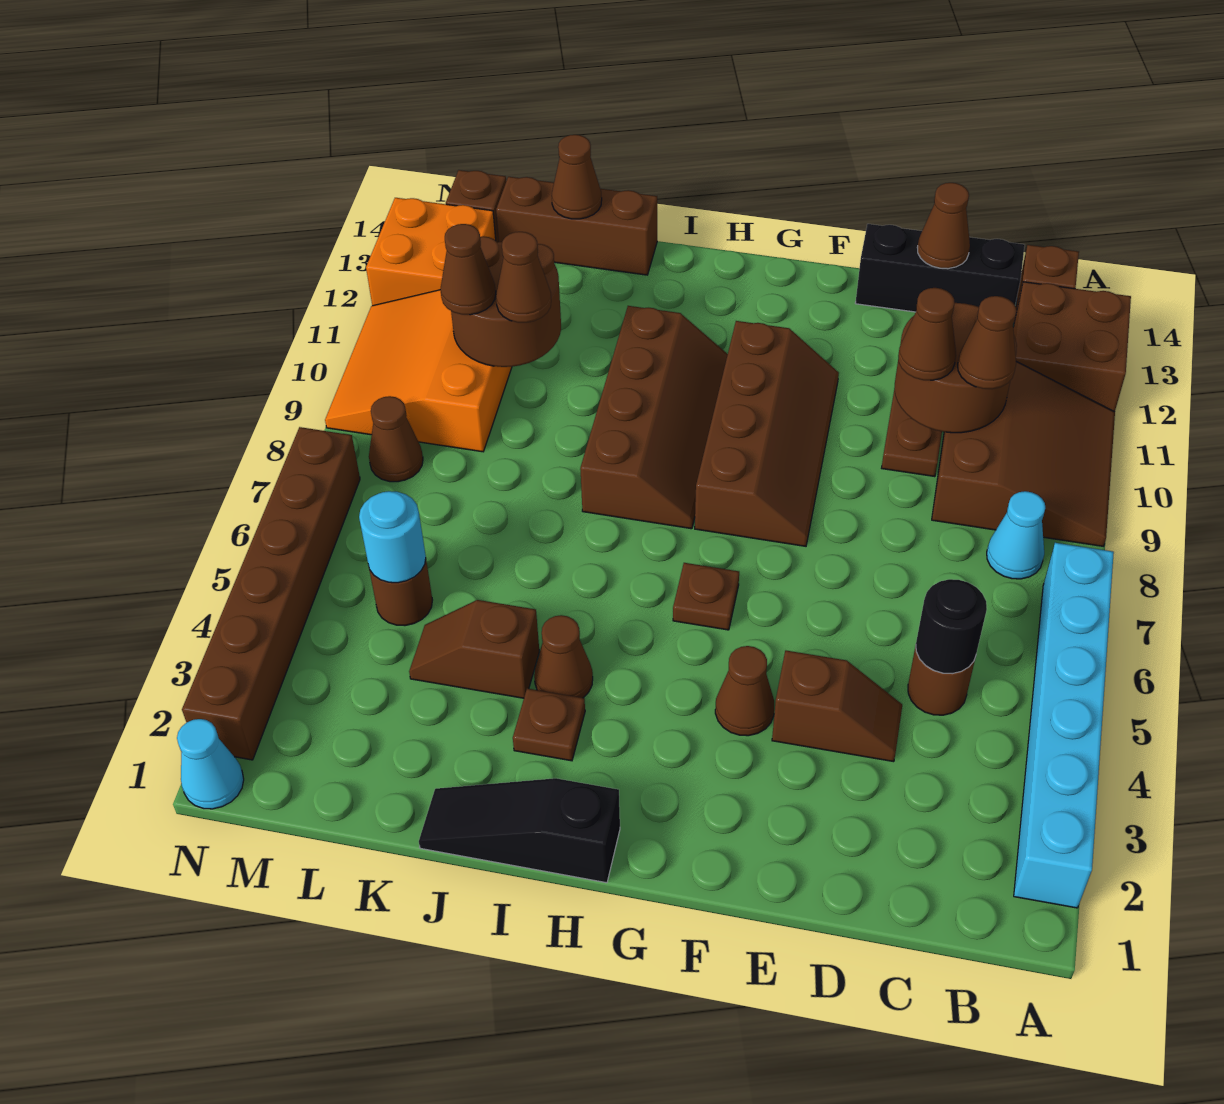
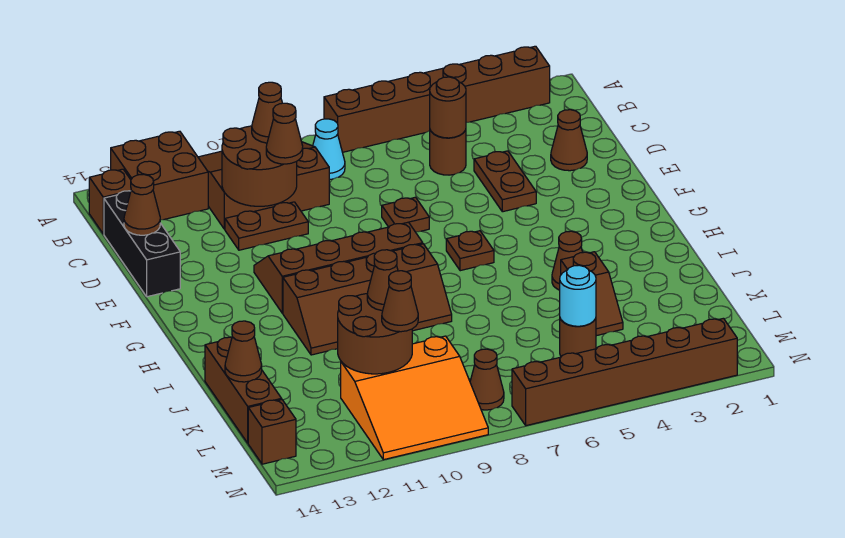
cyan brick A2:A7 level 1 -> brown brick A2:A7 level 1
black round brick C5 level 2 -> brown round brick C5 level 2
brown slope D4:E4 level 1 top E -> brown plate D4:E4 level 1
brown cone F4 level 1 -> brown cone D2 level 1
black slope H1:J1 level 1 top H -> none
brown slope H8:I11 level 1 top I -> brown slope H8:I11 level 1 top H
brown plate I3 level 1 -> brown plate E7 level 1
orange brick M12:N13 level 1 -> none
cyan cone N1 level 1 -> none

